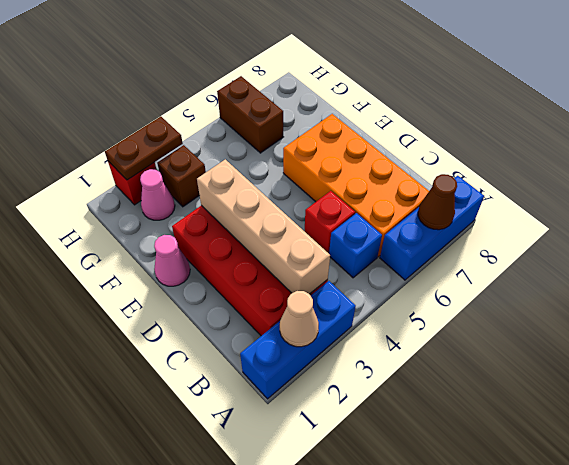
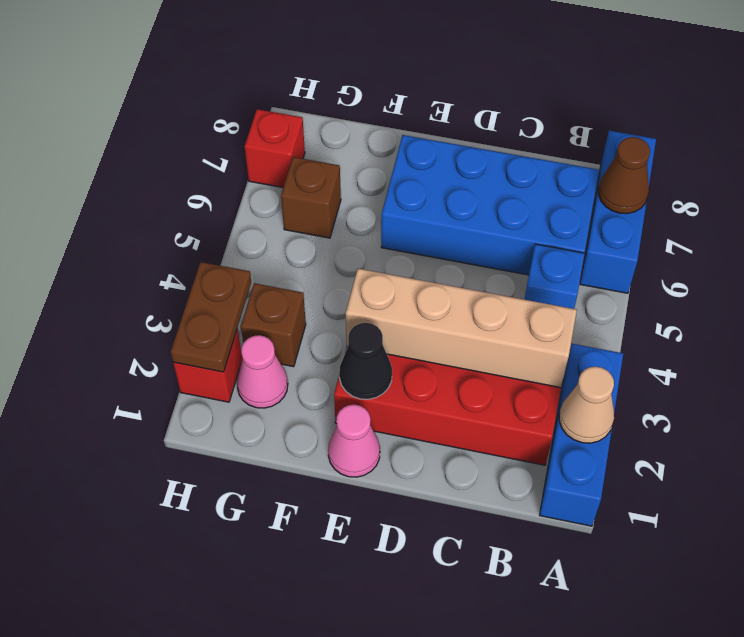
orange brick B6:E7 level 1 -> blue brick B6:E7 level 1
red brick C5 level 1 -> red brick H7 level 1
none -> black cone E2 level 2
brown brick G6:H6 level 1 -> brown brick G6 level 1

